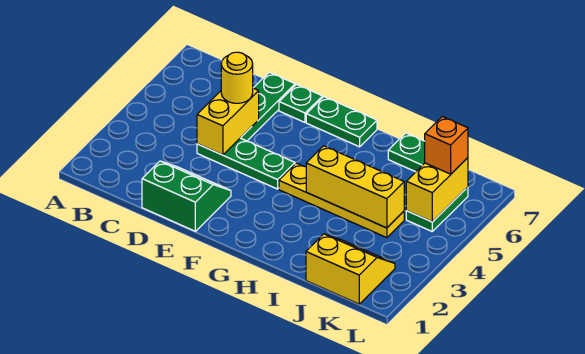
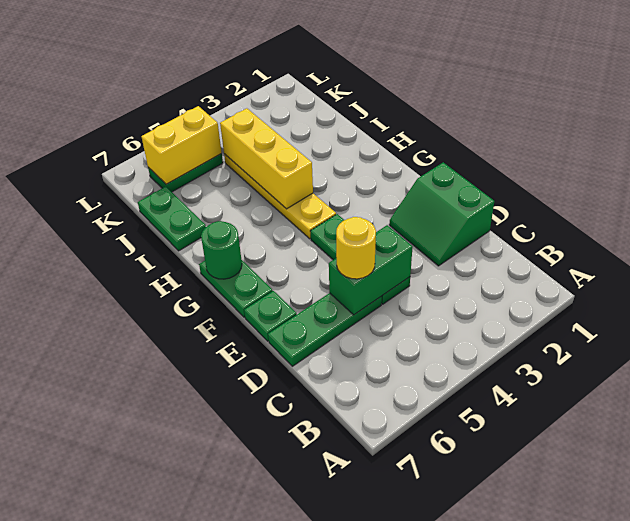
yellow brick D4:D5 level 2 -> green brick D4:D5 level 2
none -> green round brick G7 level 2
yellow slope J1:K2 level 1 top 1 -> none
orange brick K6 level 3 -> none

